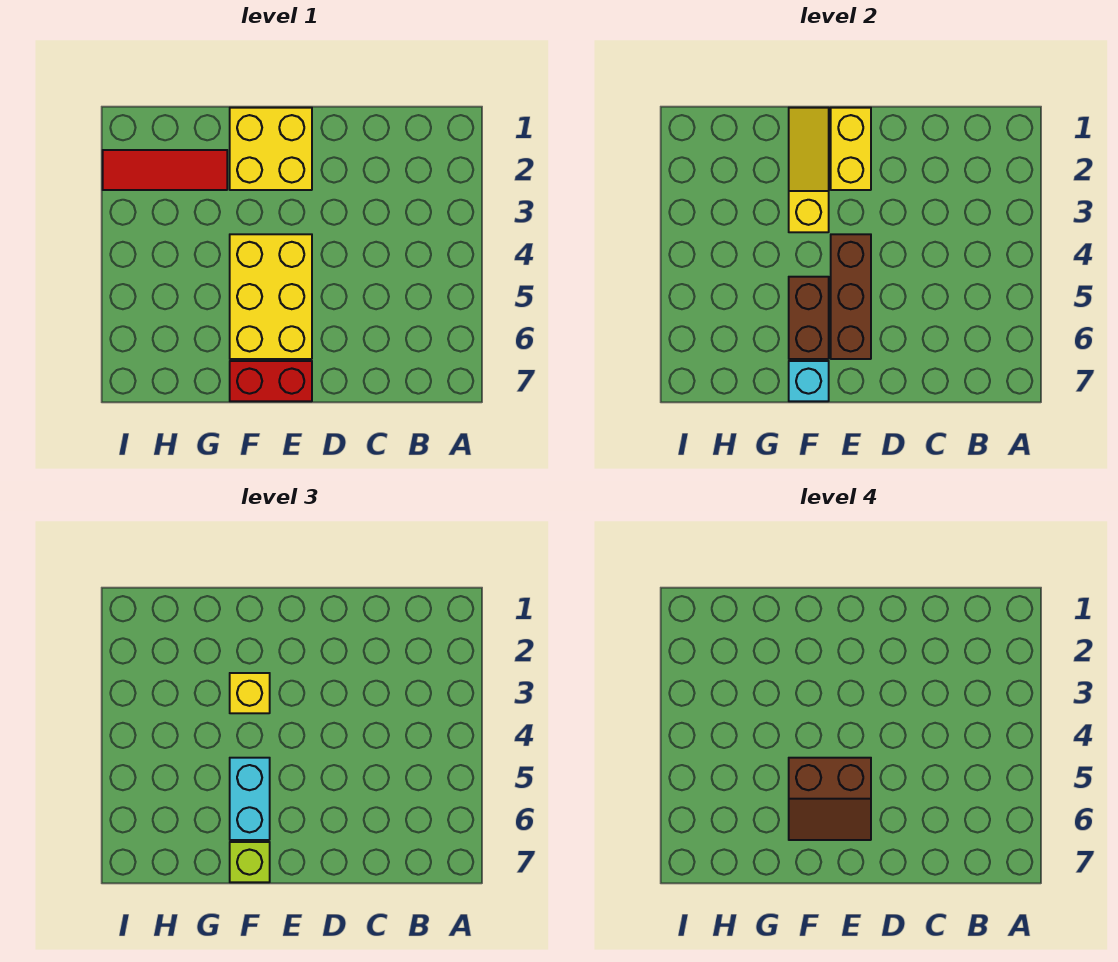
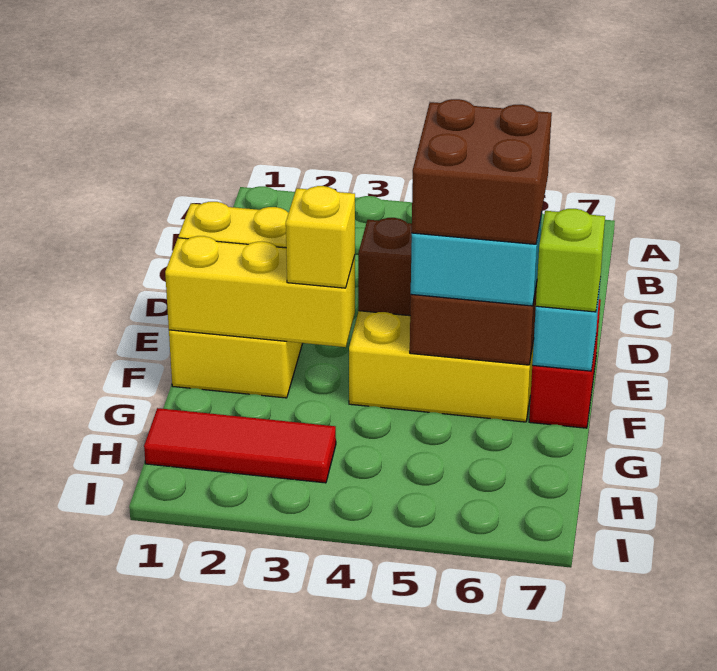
brown slope E5:F6 level 4 top 5 -> brown brick E5:F6 level 4
yellow slope F1:F3 level 2 top 3 -> yellow brick F1:F3 level 2
red tile G2:I2 level 1 -> red tile H1:H3 level 1

